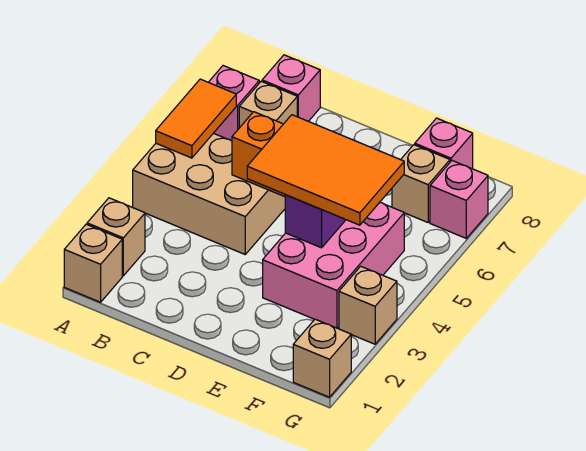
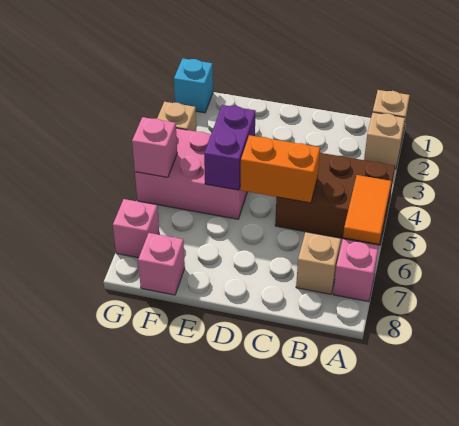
tan brick A4:C5 level 1 -> brown brick A4:C5 level 1
pink brick B8 level 1 -> pink brick G5 level 2
orange tile D4:F5 level 3 -> none
pink brick E3:F5 level 1 -> pink brick E4:G5 level 1
tan brick F7 level 1 -> none
tan brick G1 level 1 -> cyan brick G1 level 1

